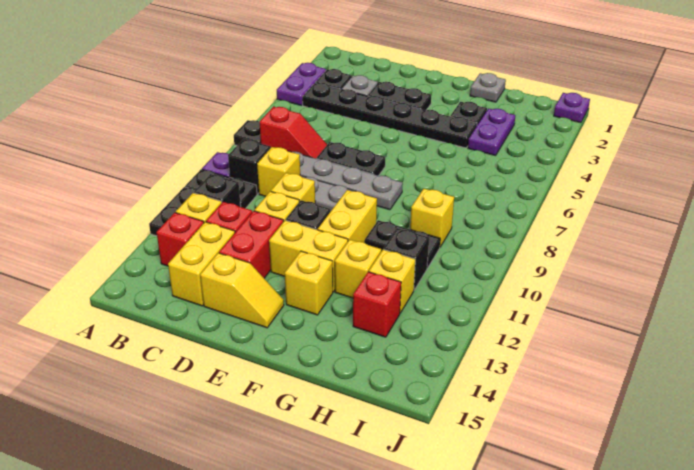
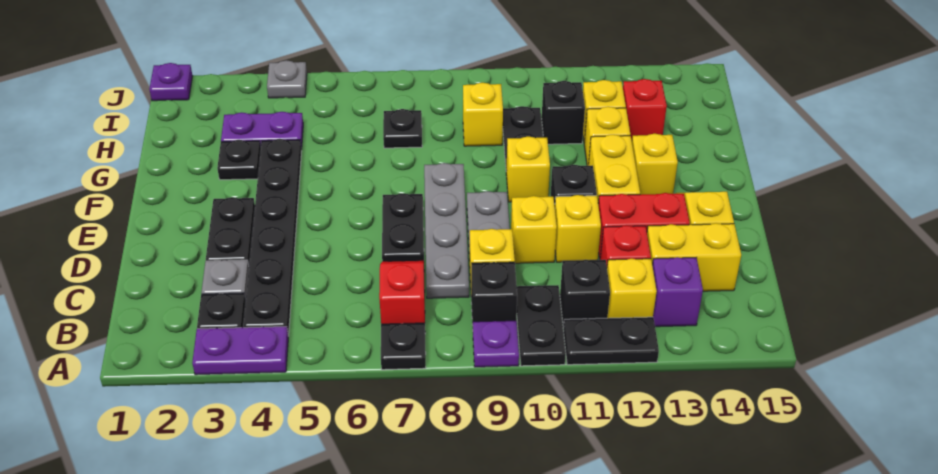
red brick B13 level 1 -> purple brick B13 level 1
yellow brick F10:F11 level 1 -> yellow brick F10 level 1
grey plate G1 level 1 -> grey plate J4 level 1
none -> black plate H7 level 1

